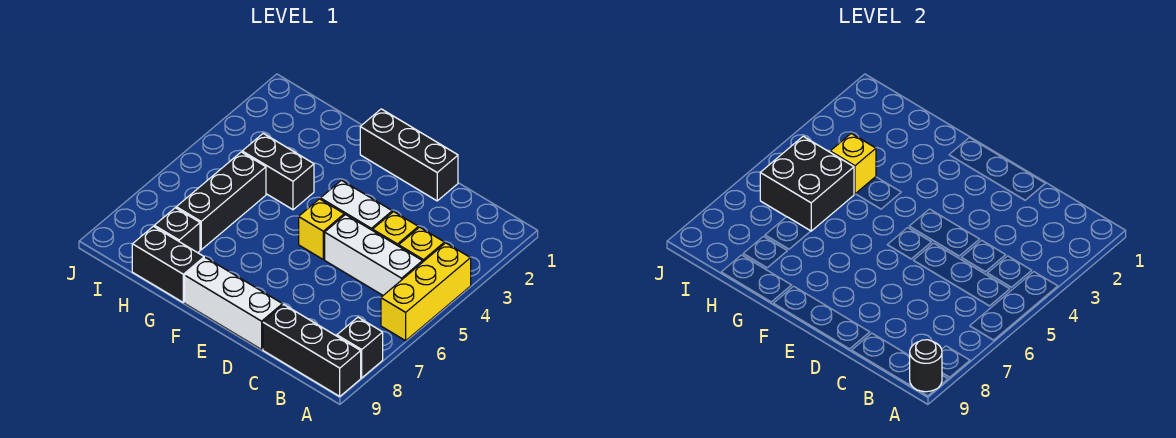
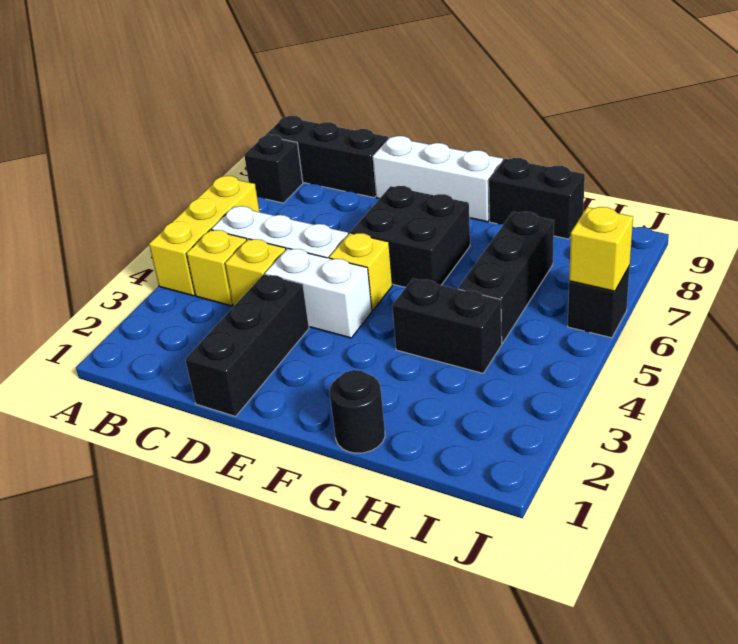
black round brick A9 level 2 -> black round brick G1 level 1
black brick D1:F1 level 1 -> black brick D1:D3 level 1
yellow brick H4 level 2 -> yellow brick J6 level 2
black brick H5:I6 level 2 -> black brick E6:F7 level 1
black brick H8 level 1 -> black brick J6 level 1

